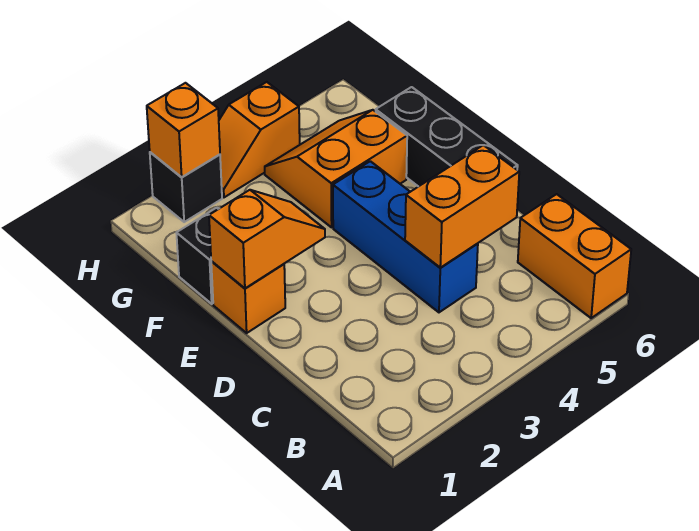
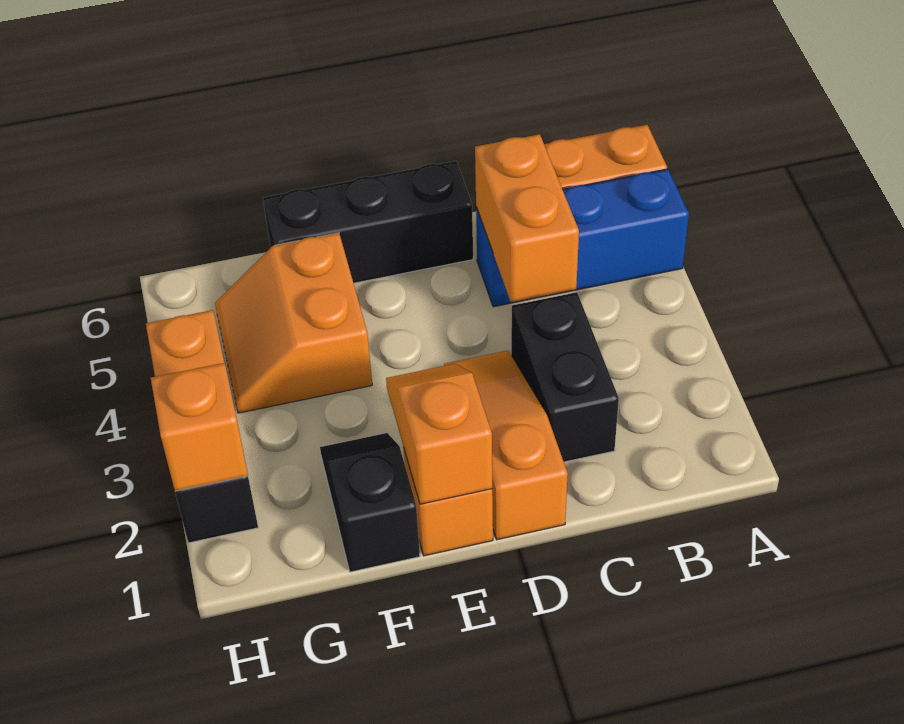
none -> black brick C2:C3 level 1
blue brick C4:E4 level 1 -> blue brick A5:C5 level 1
none -> orange slope D1:D3 level 1 top 1

